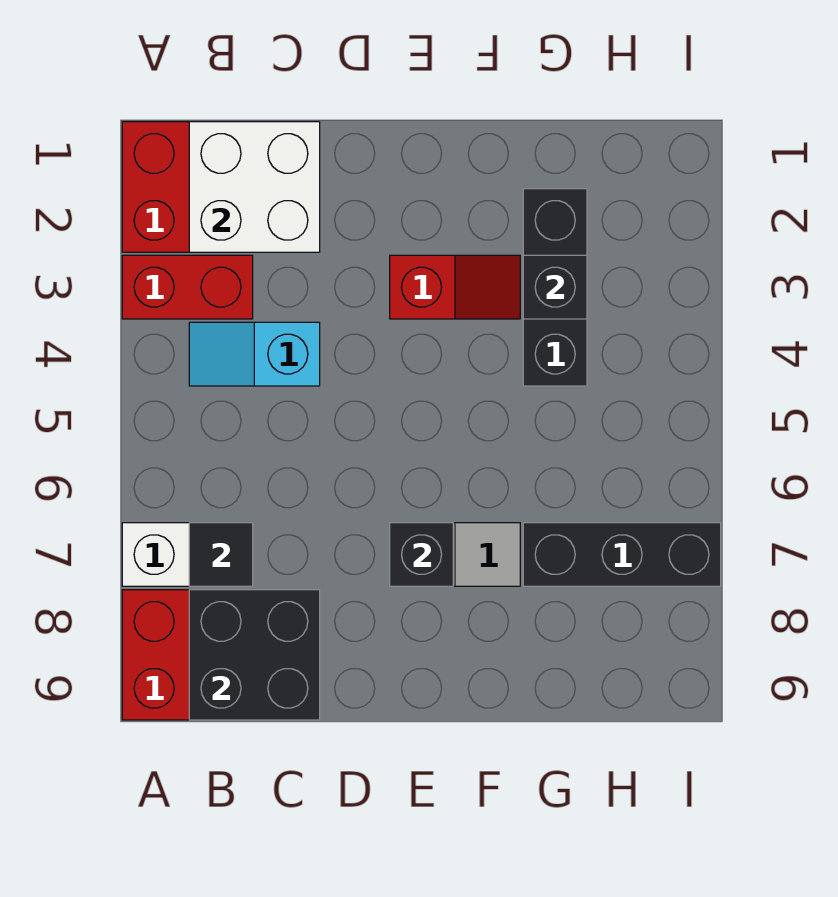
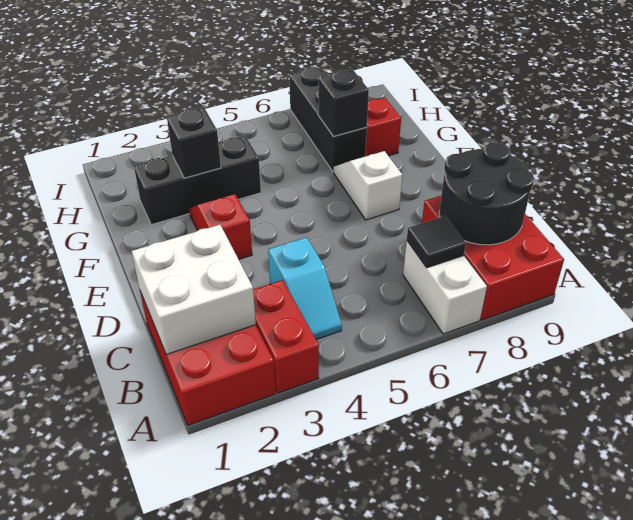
black brick B8:C9 level 2 -> black round brick B8:C9 level 2
black brick E7 level 2 -> black brick G7 level 2
none -> red brick G8 level 1

